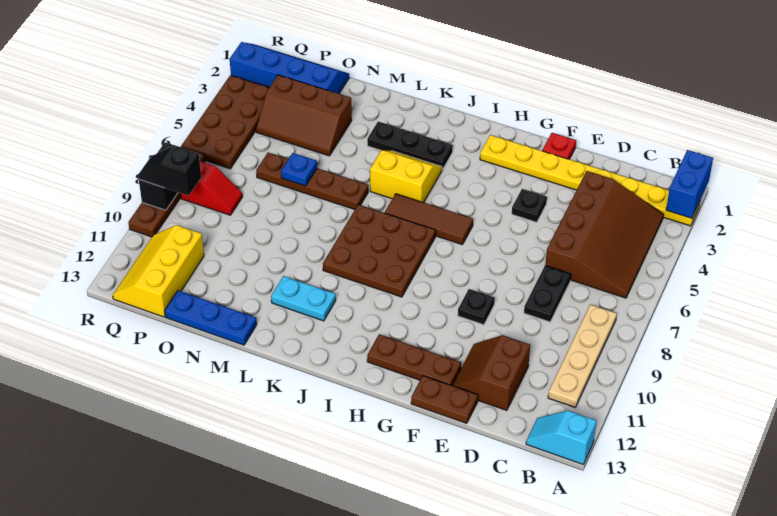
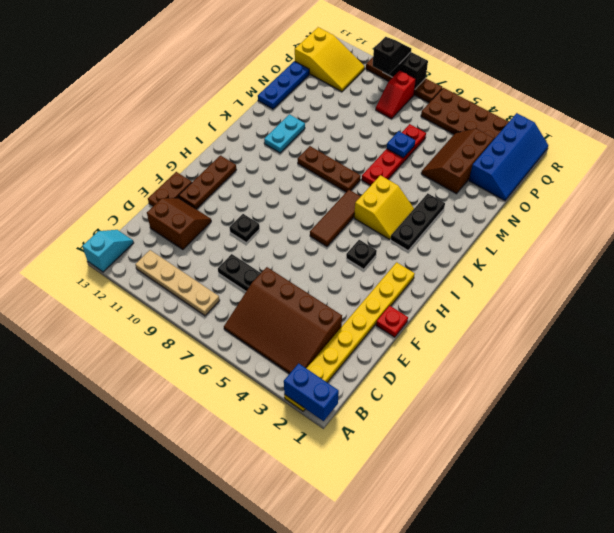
black plate F4 level 1 -> black plate H4 level 1
brown plate I7:K9 level 1 -> brown plate K7:K9 level 1
brown plate L6:O6 level 1 -> red plate L6:O6 level 1
yellow slope P11:Q13 level 1 top P -> yellow slope P11:Q13 level 1 top 13

